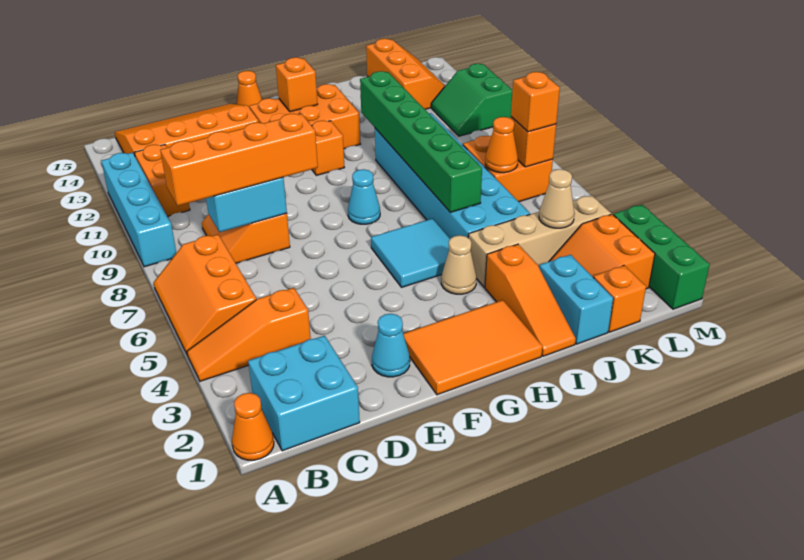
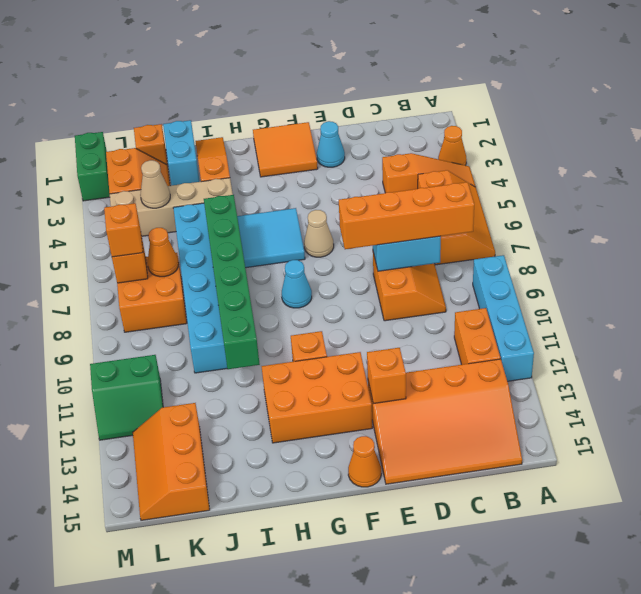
orange cone A1 level 1 -> orange cone A3 level 1
cyan brick B1:C2 level 1 -> none
orange tile F1:H2 level 1 -> orange tile F1:G2 level 1
orange brick G13 level 2 -> orange brick E13 level 2
tan cone H4 level 1 -> tan cone F6 level 1
green slope L11:M12 level 1 top M -> green slope L11:M12 level 1 top 11
green brick M1:M3 level 1 -> green brick M1:M2 level 1

